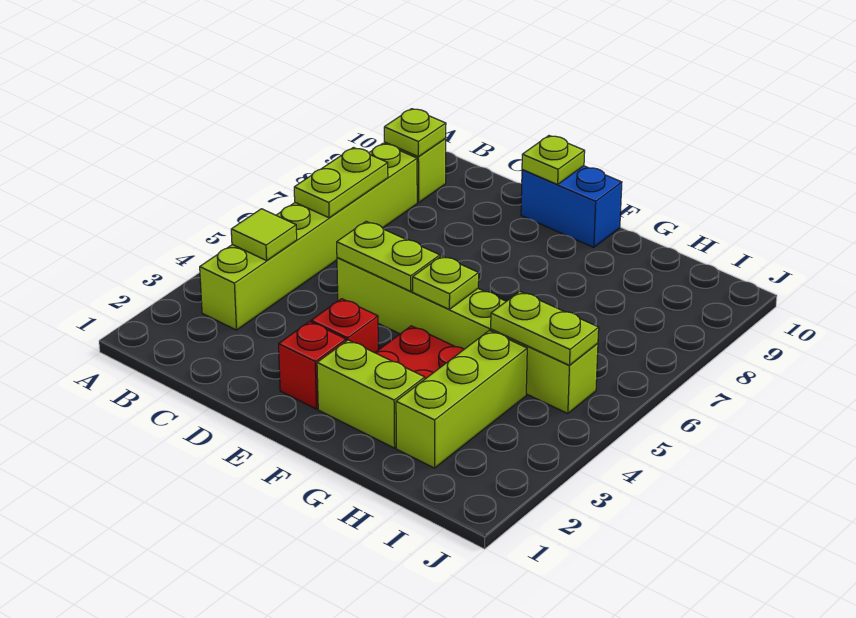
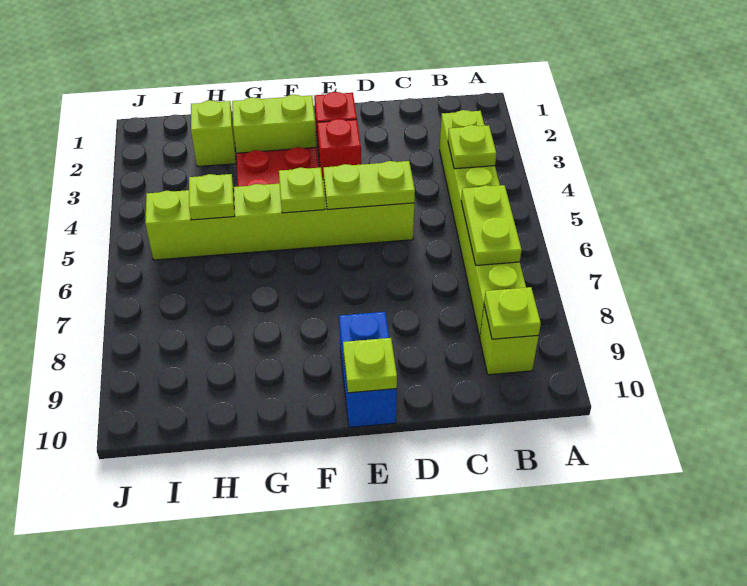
lime tile B4 level 2 -> lime plate B4 level 2
blue brick E10:F10 level 1 -> blue brick E9:E10 level 1
lime brick H2:H4 level 1 -> lime brick H2 level 1
lime plate H5:I5 level 2 -> lime plate H5 level 2

